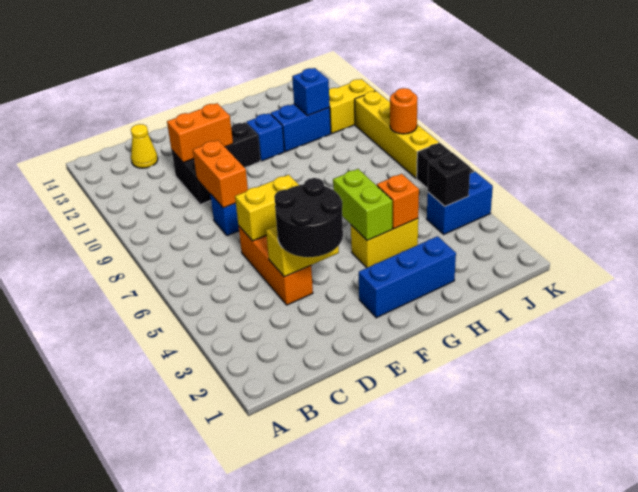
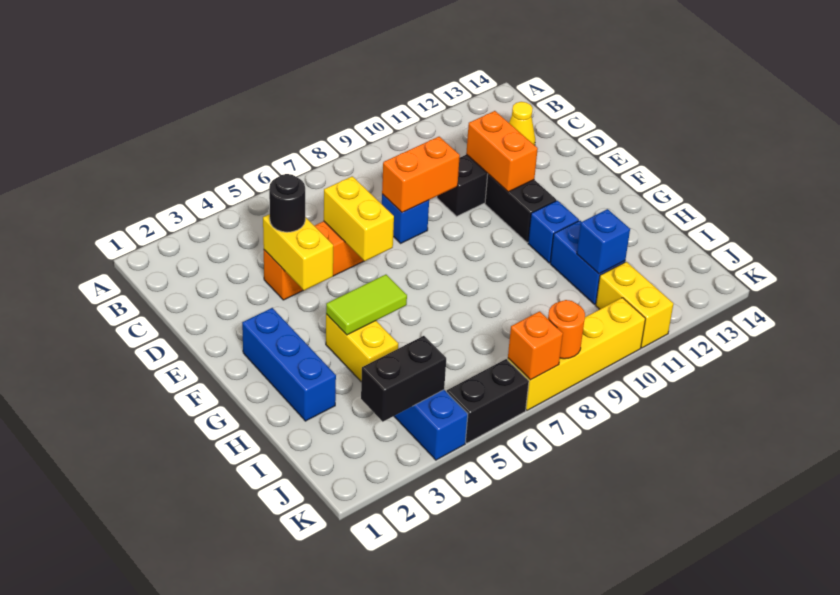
black round brick D3:E4 level 3 -> black round brick D4 level 3
lime brick G4:G5 level 2 -> lime tile G4:G5 level 2
orange brick H4 level 2 -> orange brick K7 level 2
black brick J4 level 2 -> black brick J3:J4 level 2

